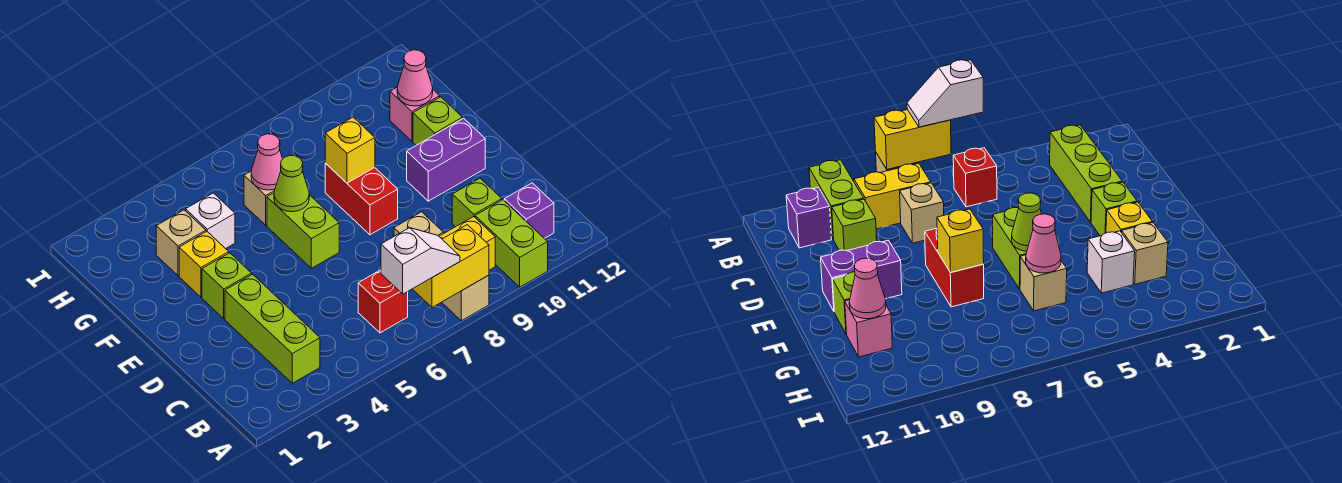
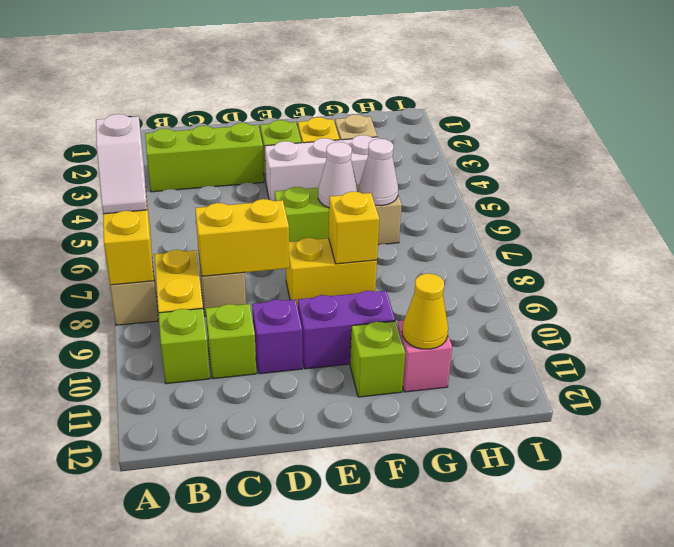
lime brick A10:B10 level 1 -> lime brick B10 level 1
red brick B6 level 1 -> none
purple brick B11 level 1 -> purple brick D10 level 1
none -> yellow brick C8:D8 level 2
red brick E8:F8 level 1 -> yellow brick E8:F8 level 1
purple brick E10:E11 level 1 -> purple brick E10:F10 level 1
lime cone F6 level 2 -> white cone F6 level 2
white brick G4 level 1 -> white brick E4:G4 level 1
pink cone G6 level 2 -> white cone G6 level 2
pink cone G11 level 2 -> yellow cone G11 level 2

